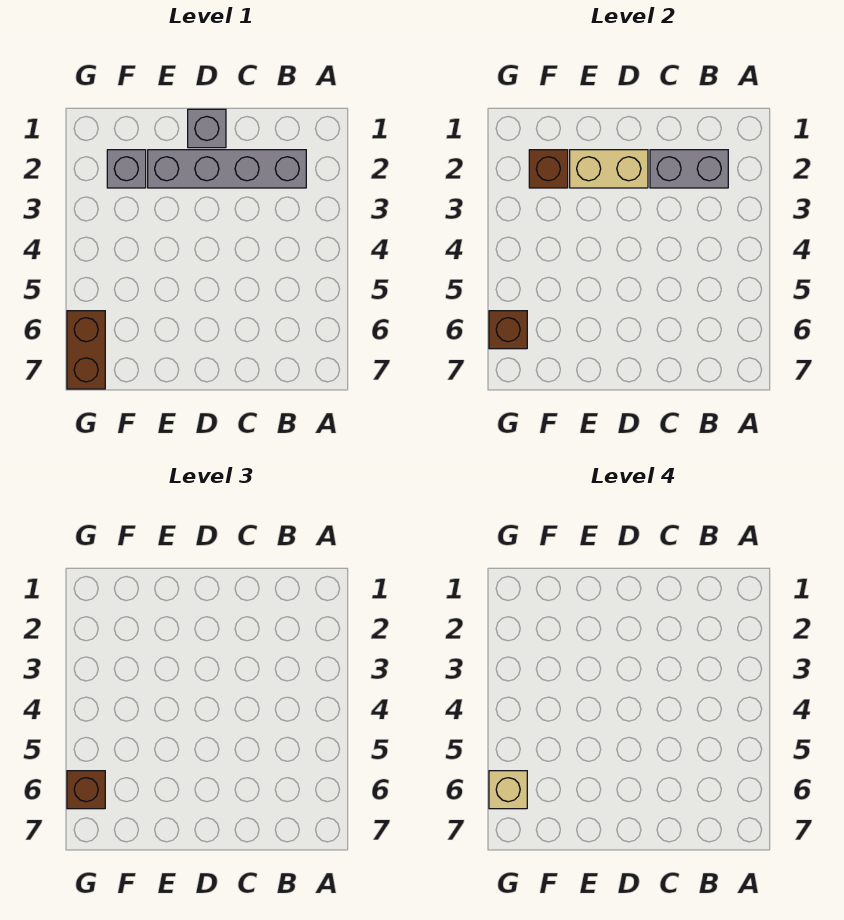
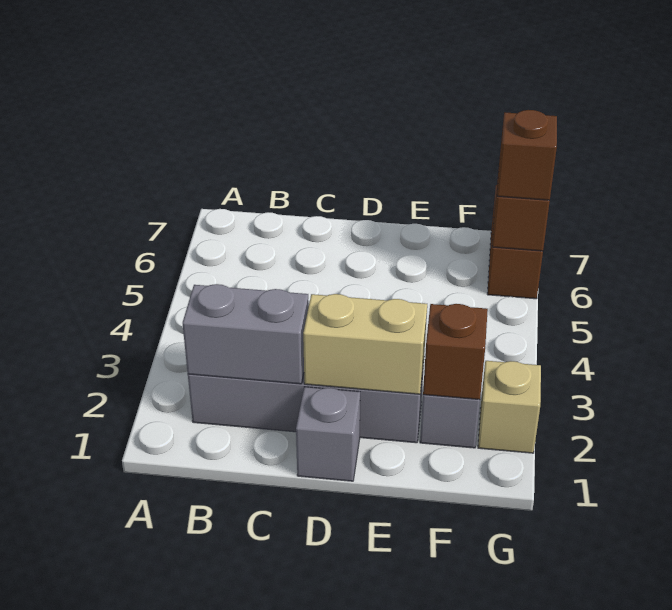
tan brick G6 level 4 -> tan brick G2 level 1

